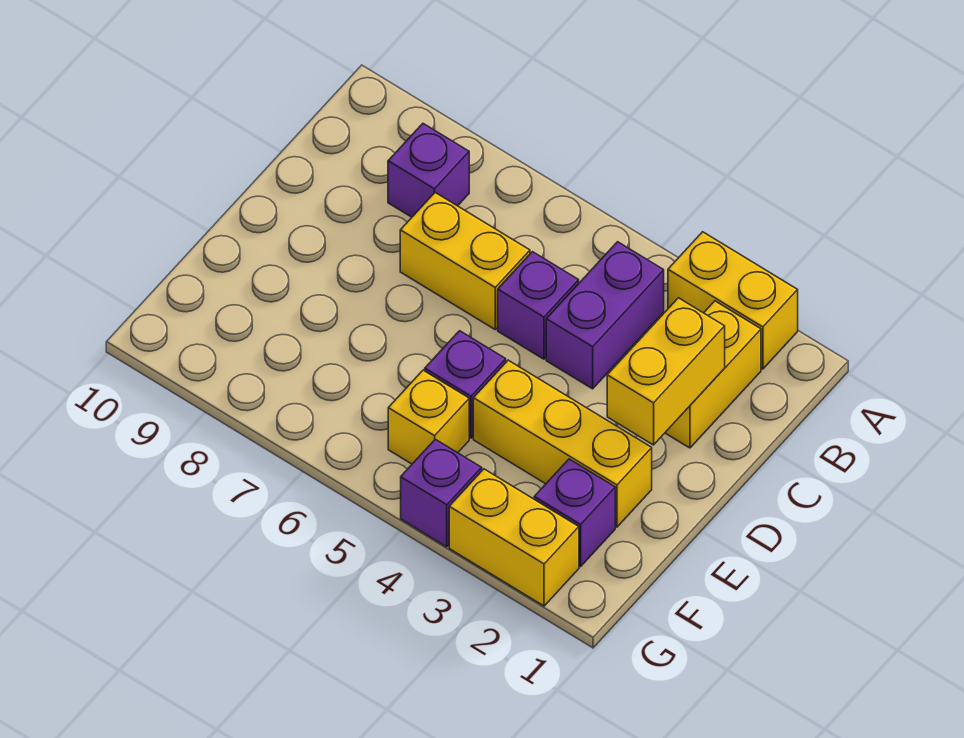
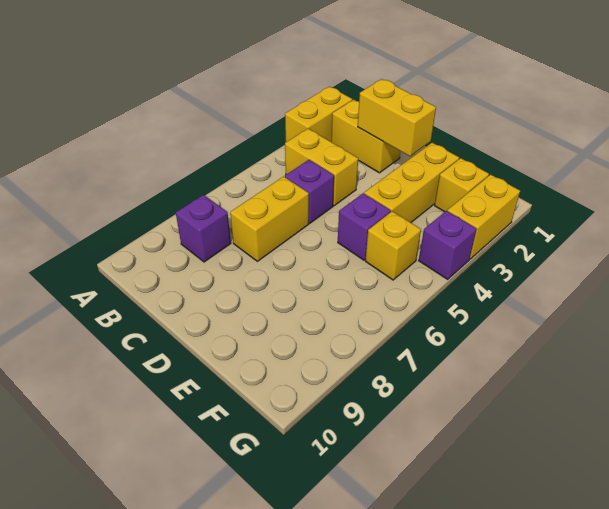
purple brick B4:C4 level 1 -> yellow brick B4:C4 level 1
purple brick F2 level 1 -> yellow brick F2 level 1

